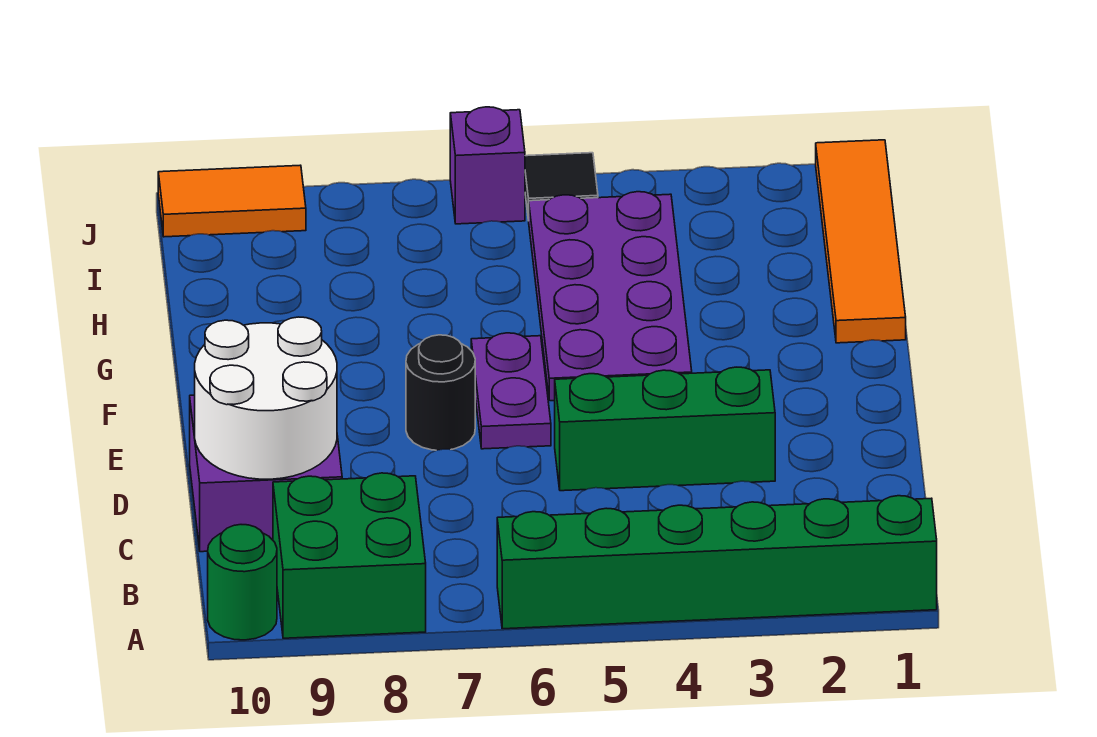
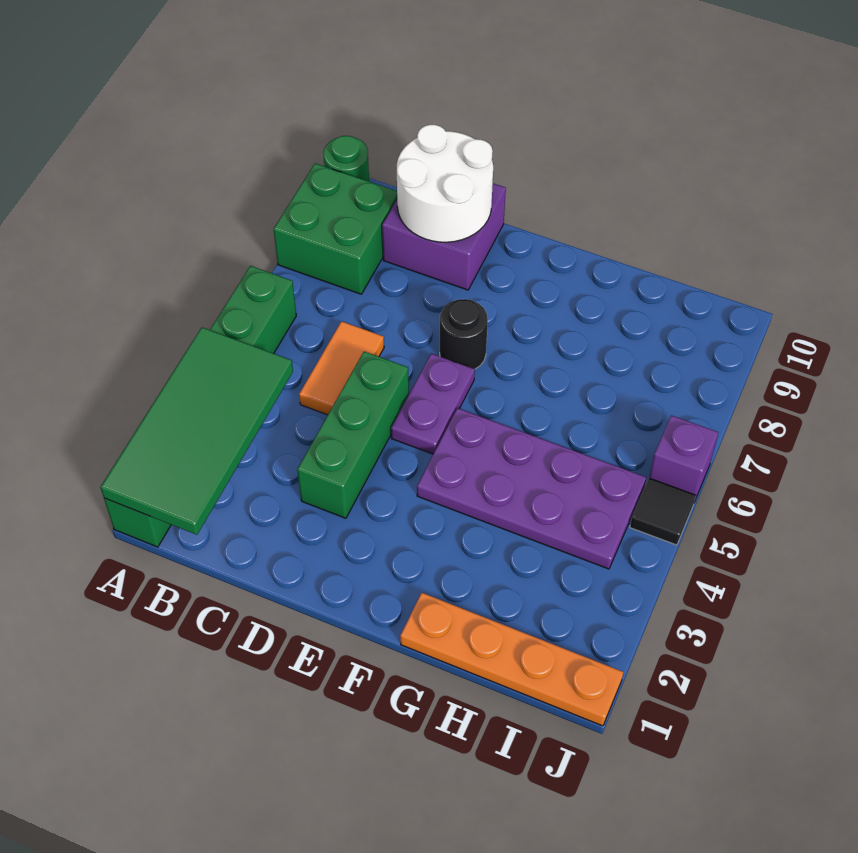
none -> green tile A1:B4 level 2
purple plate E6:F6 level 1 -> purple plate E5:E6 level 1
orange tile G1:J1 level 1 -> orange plate G1:J1 level 1
orange tile J9:J10 level 1 -> orange tile C5:C6 level 1

